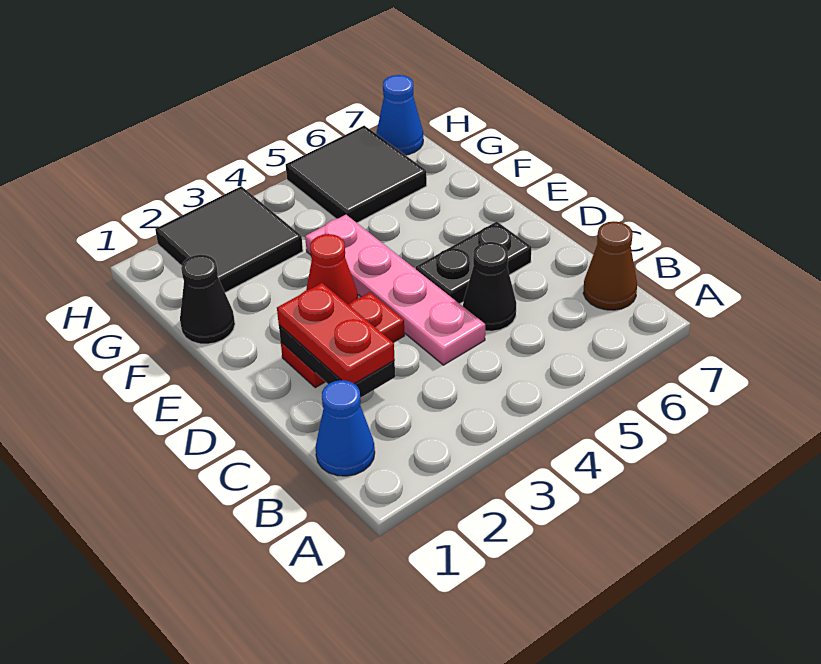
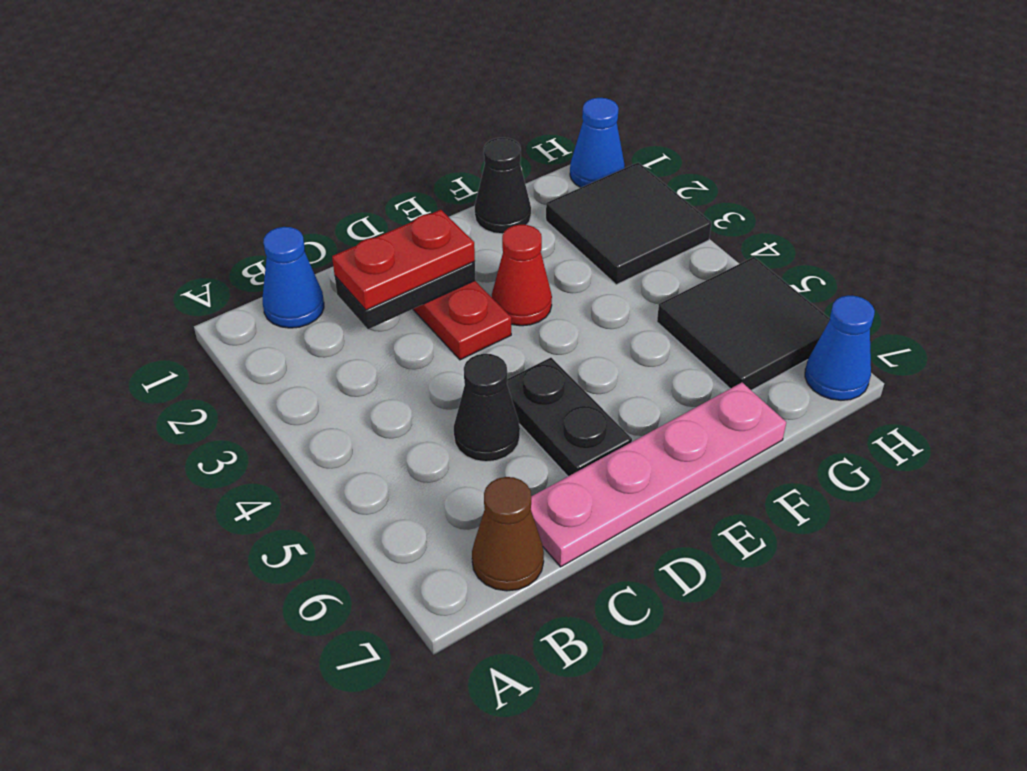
pink plate C4:F4 level 1 -> pink plate C7:F7 level 1
none -> blue cone H1 level 1

